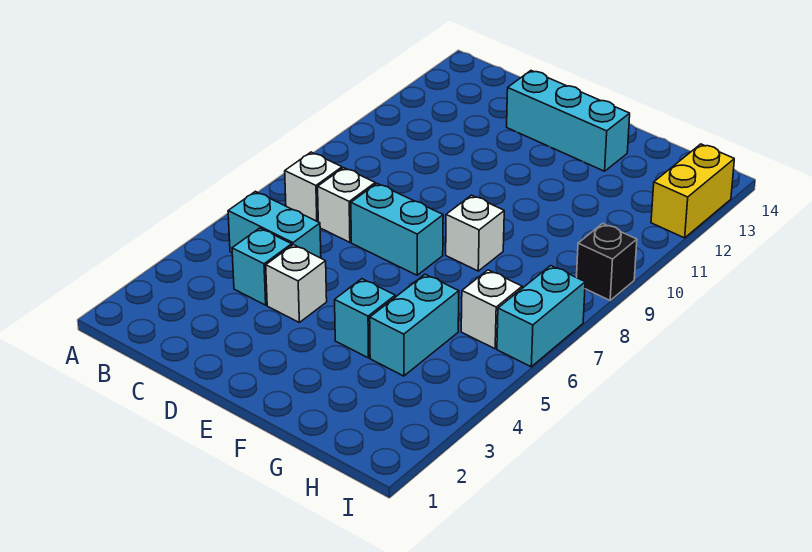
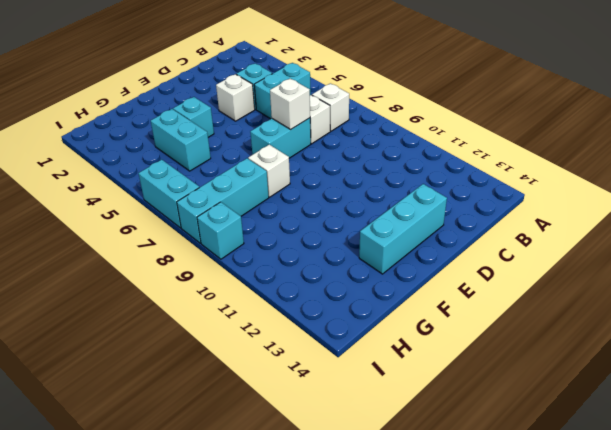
none -> cyan brick G8:I8 level 1
white brick H6 level 1 -> white brick D7 level 2
black brick I9 level 1 -> cyan brick I9 level 1
yellow brick I12:I13 level 1 -> none

